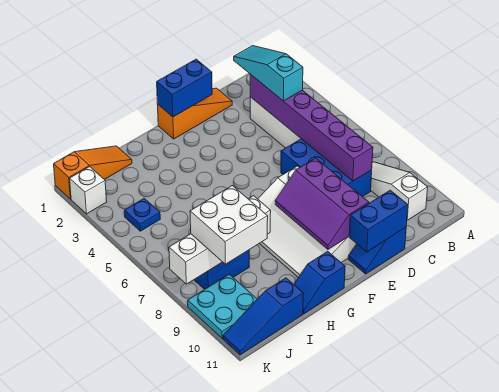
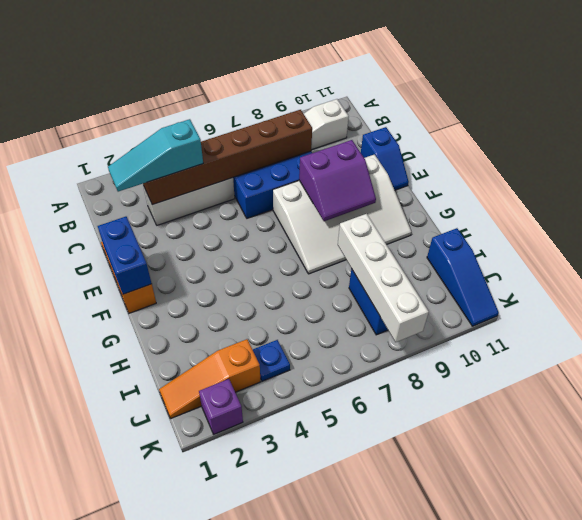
purple brick C3:C8 level 2 -> brown brick C3:C8 level 2
blue brick D11:E11 level 2 -> none
purple slope E8:F10 level 2 top E -> purple slope E8:F9 level 2 top E
blue slope G11:H11 level 1 top G -> none
orange slope I1:K1 level 1 top K -> orange slope J1:J3 level 1 top 3
white brick I8:J9 level 3 -> none
cyan plate J9:K10 level 1 -> none
white brick K2 level 1 -> purple brick K2 level 1

